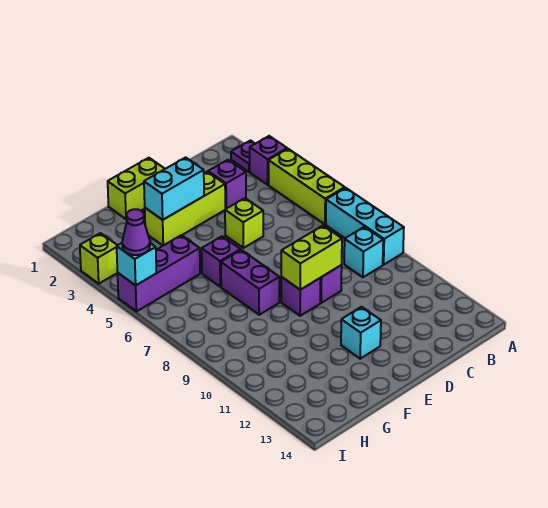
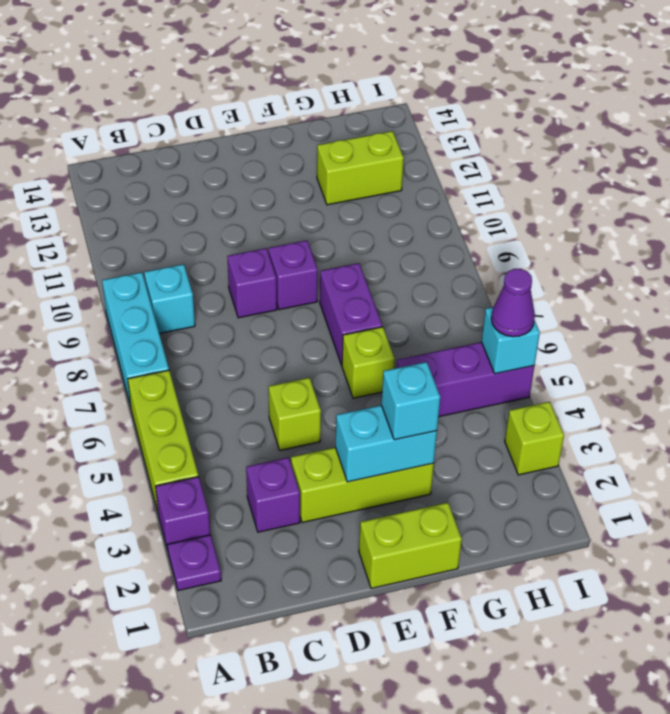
lime brick D9:E9 level 2 -> lime brick G12:H12 level 1
cyan brick E12 level 1 -> cyan brick F3 level 3
purple brick F6 level 1 -> lime brick F6 level 1

